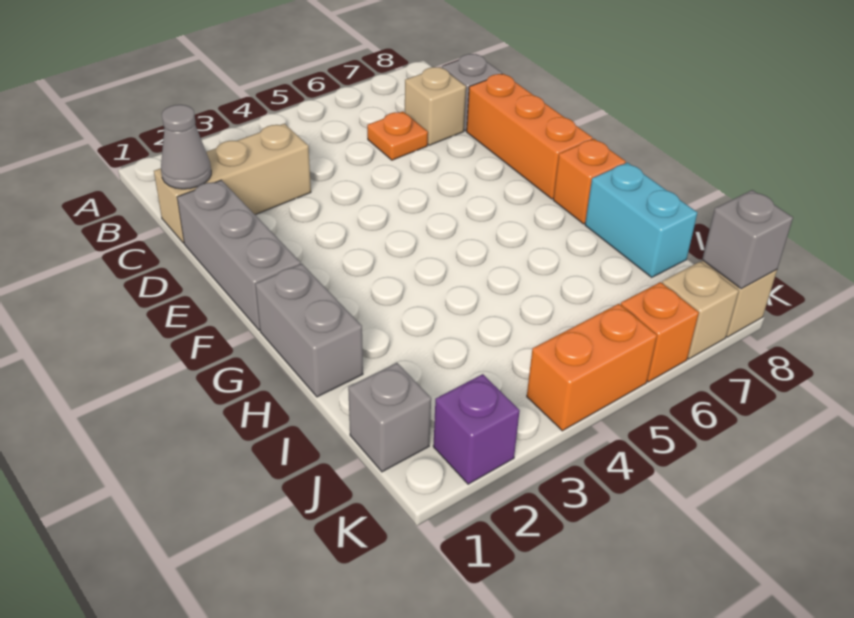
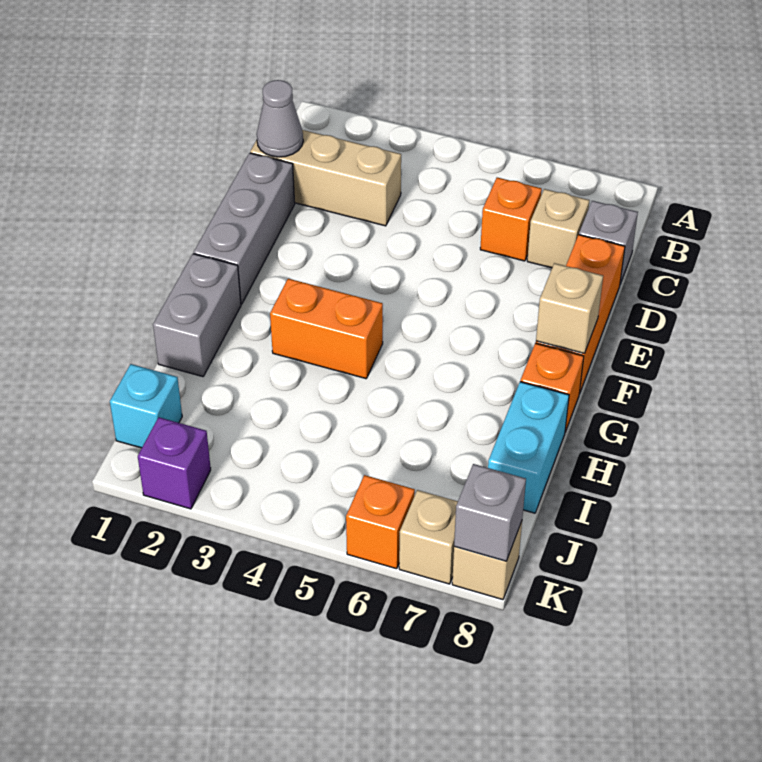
orange plate C6 level 1 -> orange brick C6 level 1
none -> tan brick F8 level 2
grey brick J1 level 1 -> cyan brick J1 level 1
orange brick K4:K5 level 1 -> orange brick G3:G4 level 1

